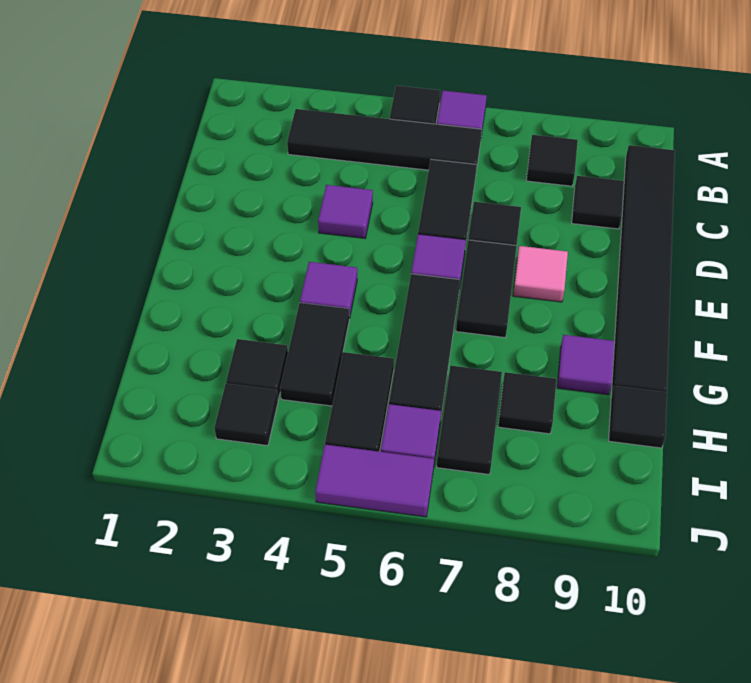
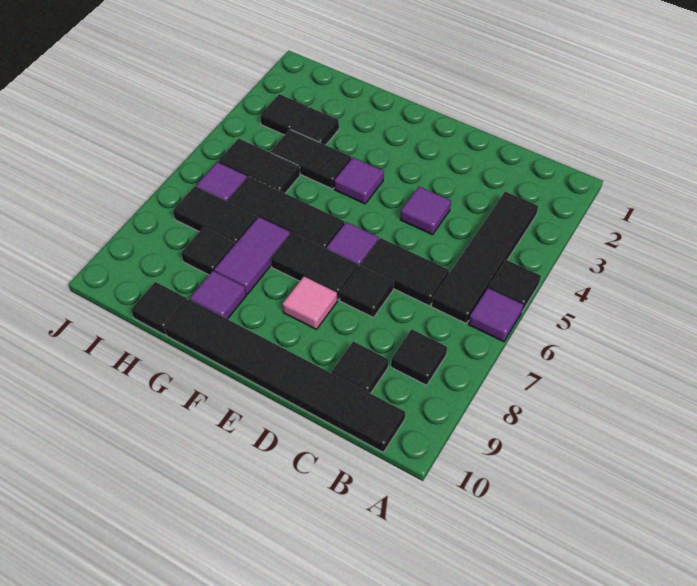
purple tile J5:J6 level 1 -> purple tile G7:G8 level 1

